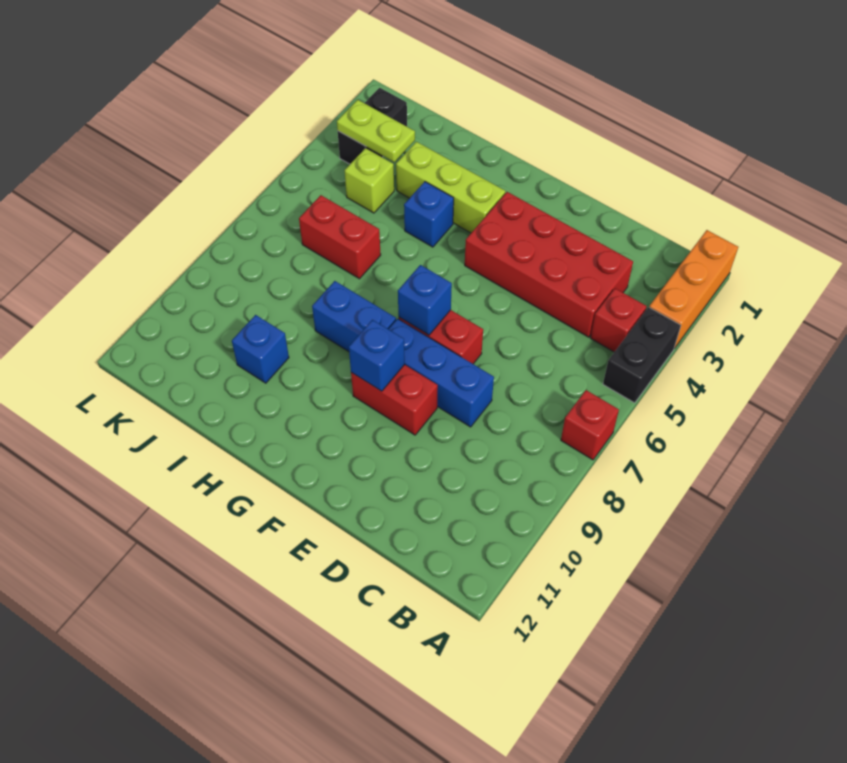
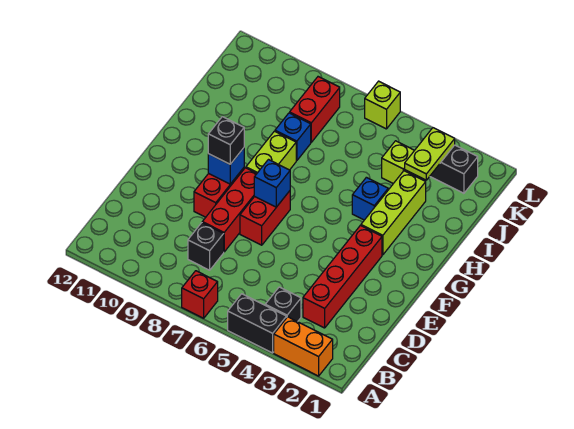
orange brick A1:A3 level 1 -> orange brick A2:A3 level 1
red brick B4 level 1 -> black brick B4 level 1
red brick C3:F4 level 1 -> red brick C3:F3 level 1
none -> black brick C8 level 1
blue brick D8:F8 level 1 -> red brick D8:F8 level 1
none -> black brick F9 level 3
blue brick G8:H8 level 1 -> lime brick G8:H8 level 1
red brick I6:J6 level 1 -> red brick J8:K8 level 1
blue brick I10 level 1 -> blue brick I8 level 1
none -> lime brick L6 level 1

